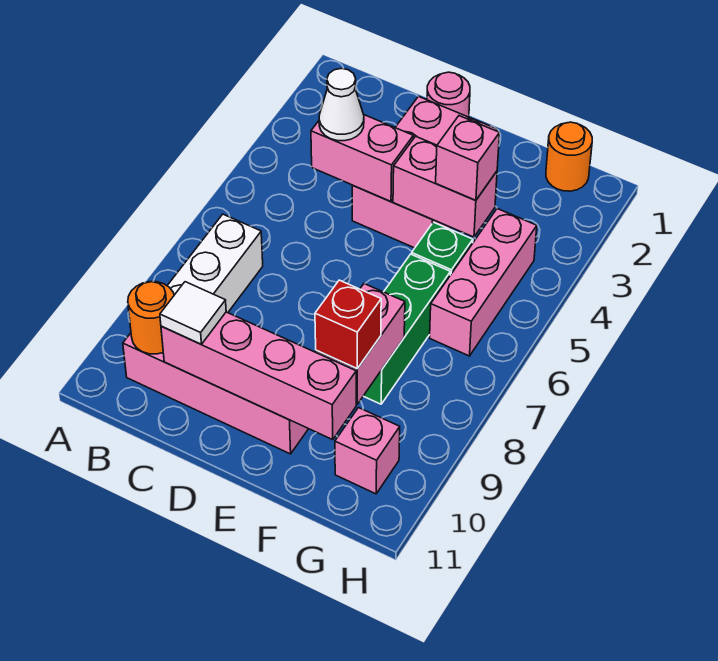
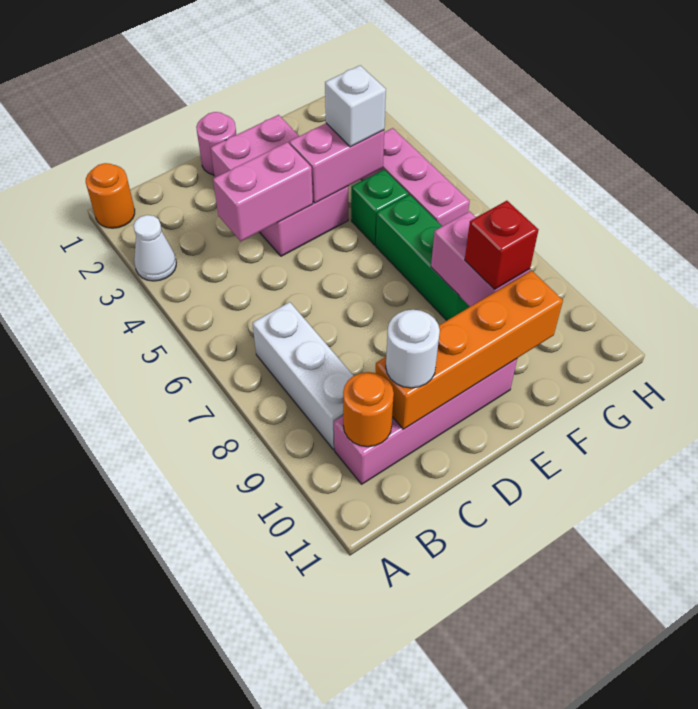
white cone C4 level 3 -> white cone A3 level 1
pink brick C10:F10 level 2 -> orange brick C10:F10 level 2
white tile C10 level 3 -> white round brick C10 level 3
pink brick F4 level 3 -> white brick F4 level 3
orange round brick G1 level 1 -> orange round brick A1 level 1
pink brick G10 level 1 -> none

